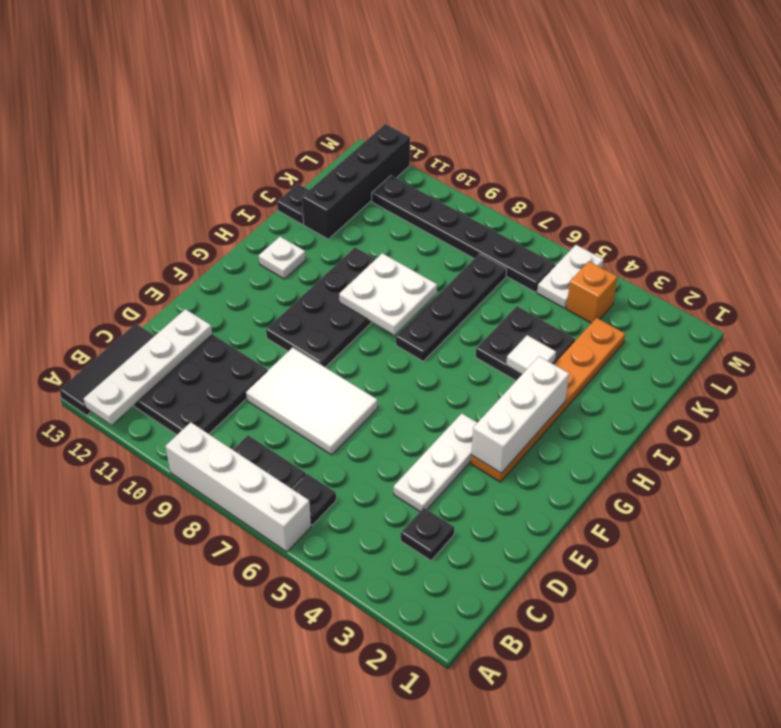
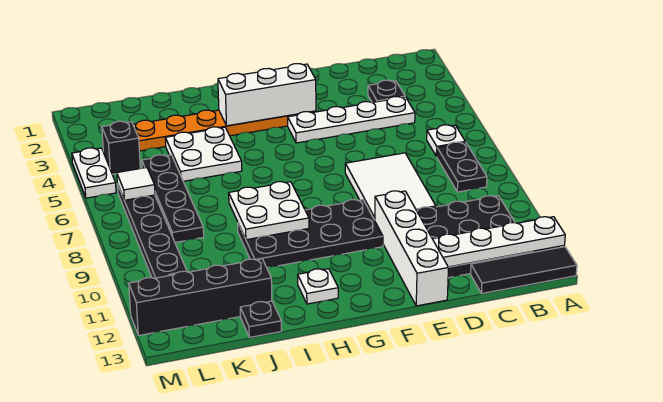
white brick A6:A9 level 1 -> white brick E10:E13 level 1
black plate B6 level 1 -> white plate B6 level 1
white plate D4:F4 level 1 -> white plate C4:F4 level 1
black plate H7:K7 level 1 -> black plate K5:K8 level 1
black plate I4:J5 level 1 -> white plate I4:J5 level 1
white tile I4 level 2 -> white tile L6 level 2
orange brick L4 level 1 -> black brick L4 level 1
white plate L5:M5 level 1 -> white plate M4:M5 level 1

